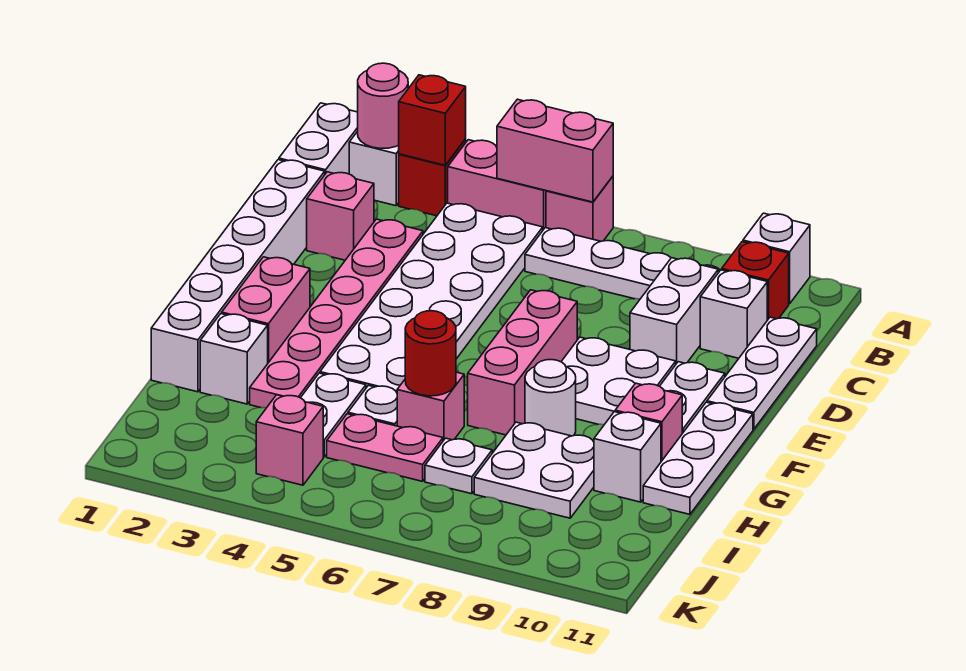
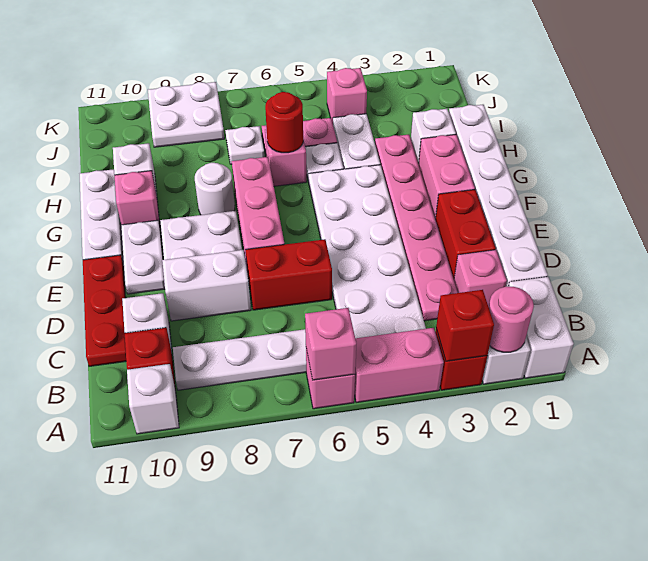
pink brick A5:A6 level 2 -> pink brick A6 level 2
white brick C9:D9 level 1 -> white brick D8:D9 level 1
white plate C11:E11 level 1 -> red plate C11:E11 level 1
none -> red brick D2:E2 level 1
none -> red brick D6:D7 level 1
white plate H8:I9 level 1 -> white plate J8:K9 level 1

